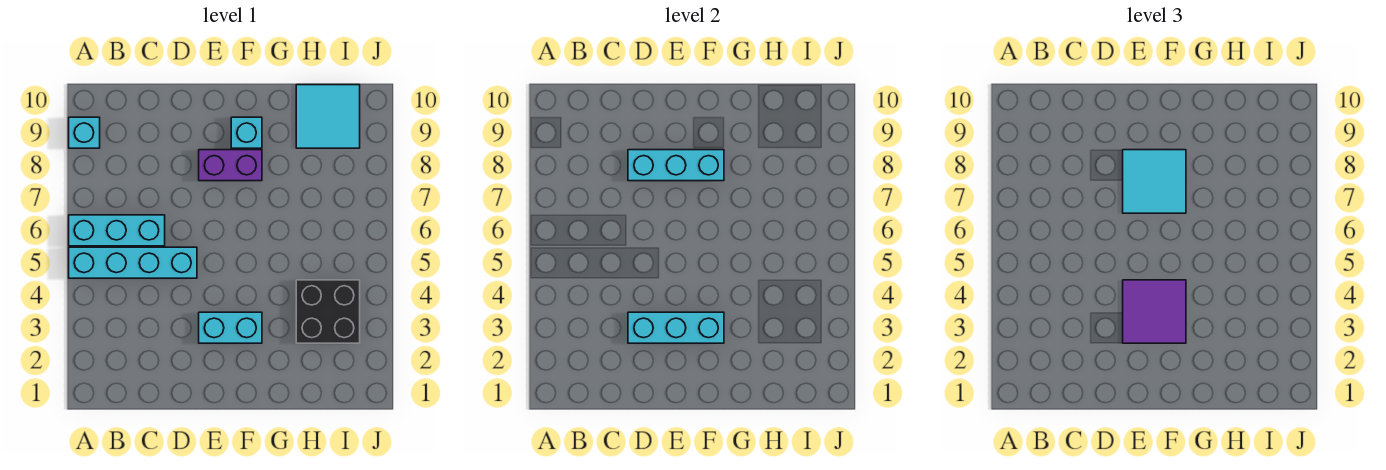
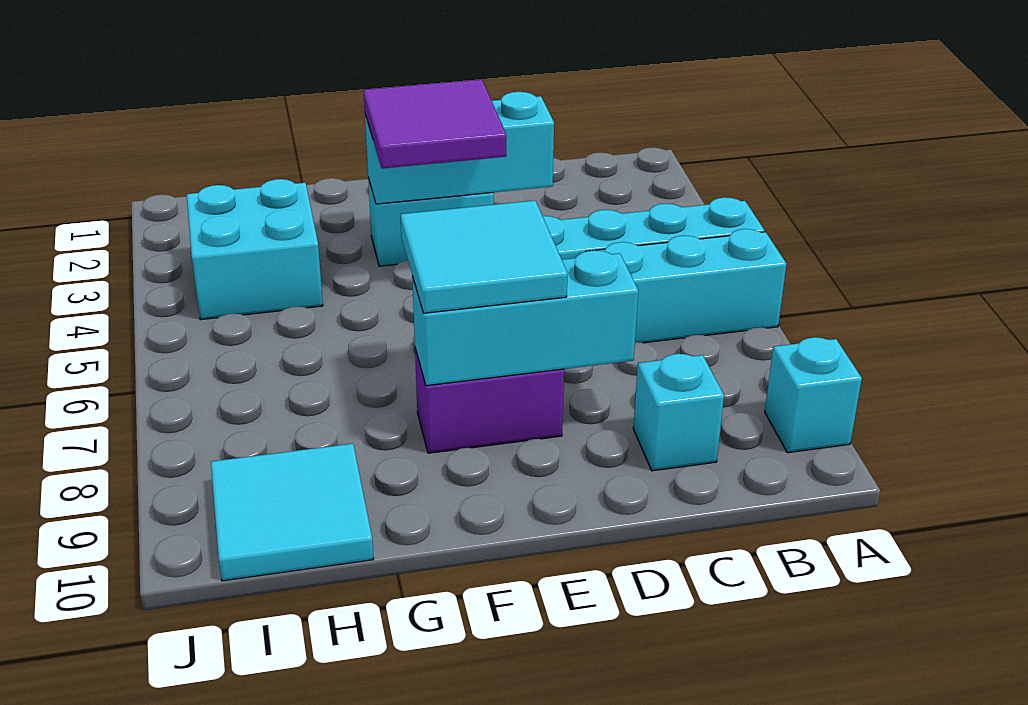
cyan brick F9 level 1 -> cyan brick C9 level 1
black brick H3:I4 level 1 -> cyan brick H3:I4 level 1

